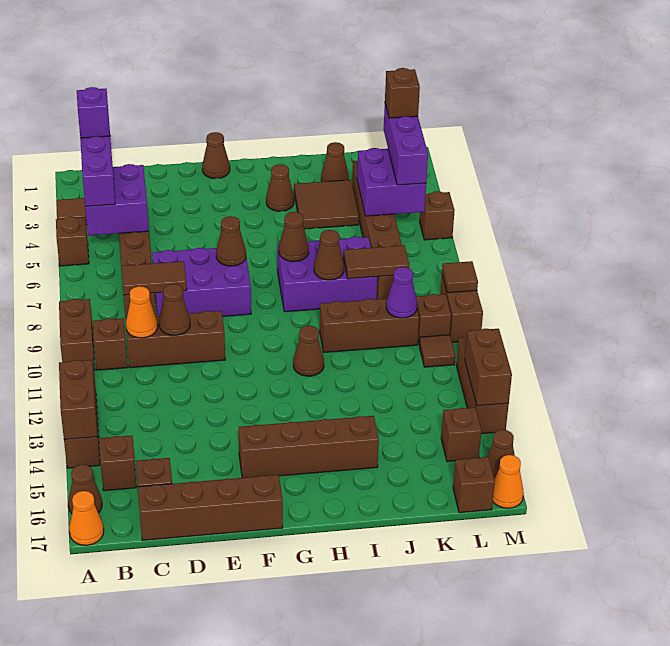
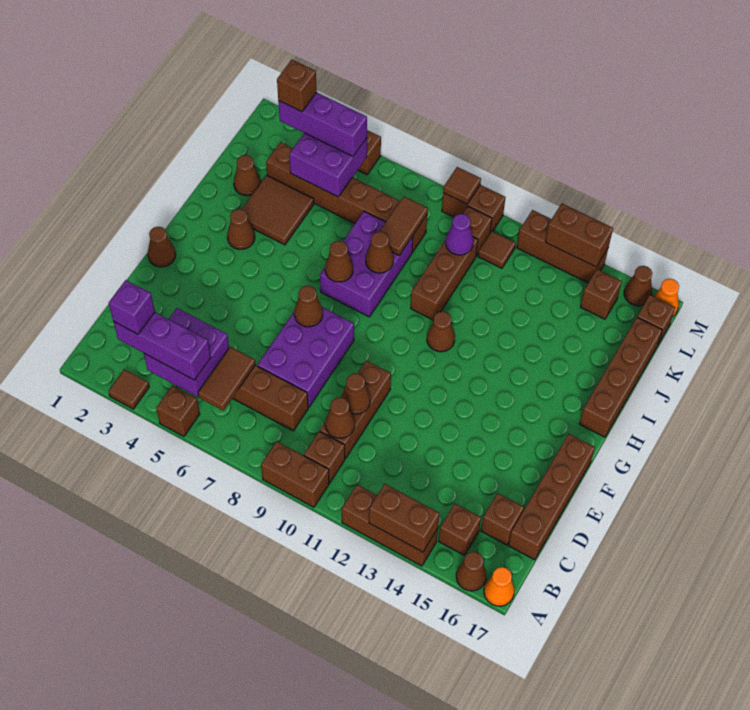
brown tile C8:D8 level 2 -> brown tile B6:C6 level 2
orange cone C10 level 2 -> brown cone C10 level 2
brown brick F15:I15 level 1 -> brown brick H17:K17 level 1

